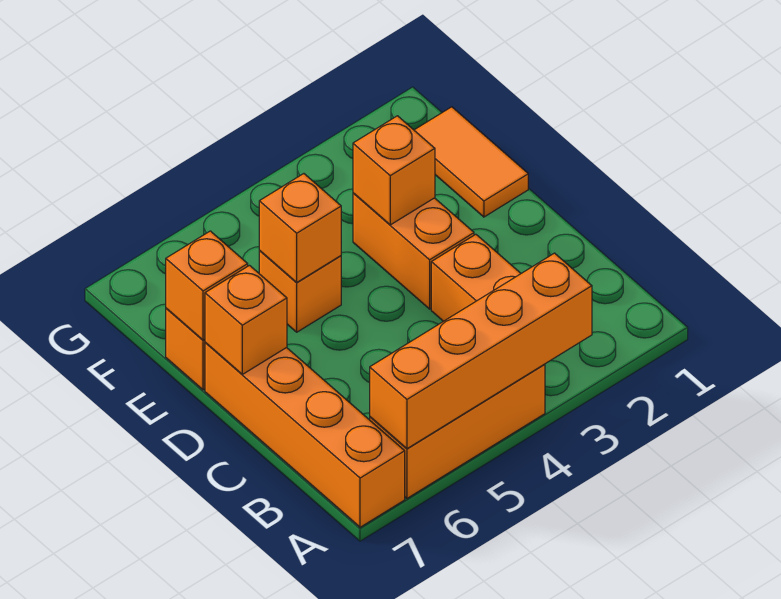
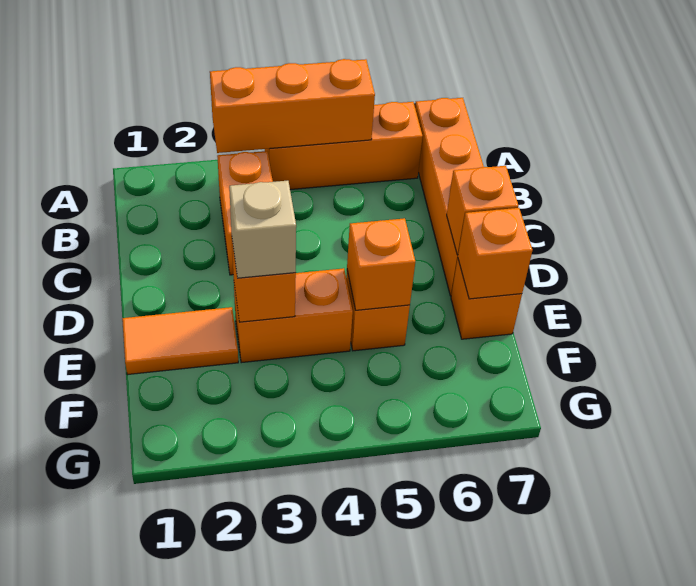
orange brick A3:A6 level 2 -> orange brick A3:A5 level 2
orange brick D3:E3 level 1 -> orange brick E3:E4 level 1
orange tile E1:F1 level 1 -> orange tile E1:E2 level 1
none -> tan brick E3 level 3

